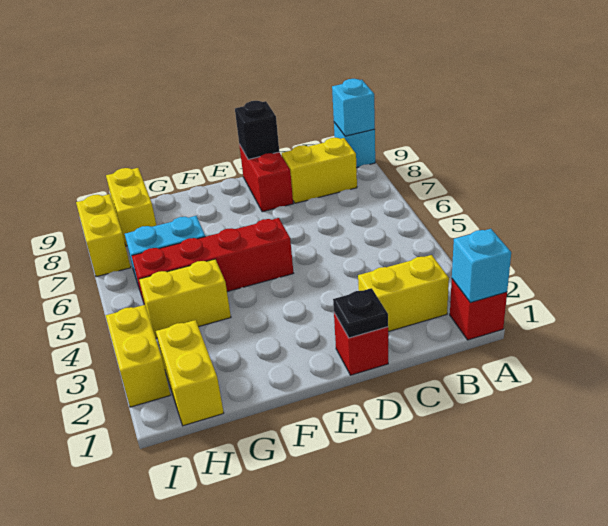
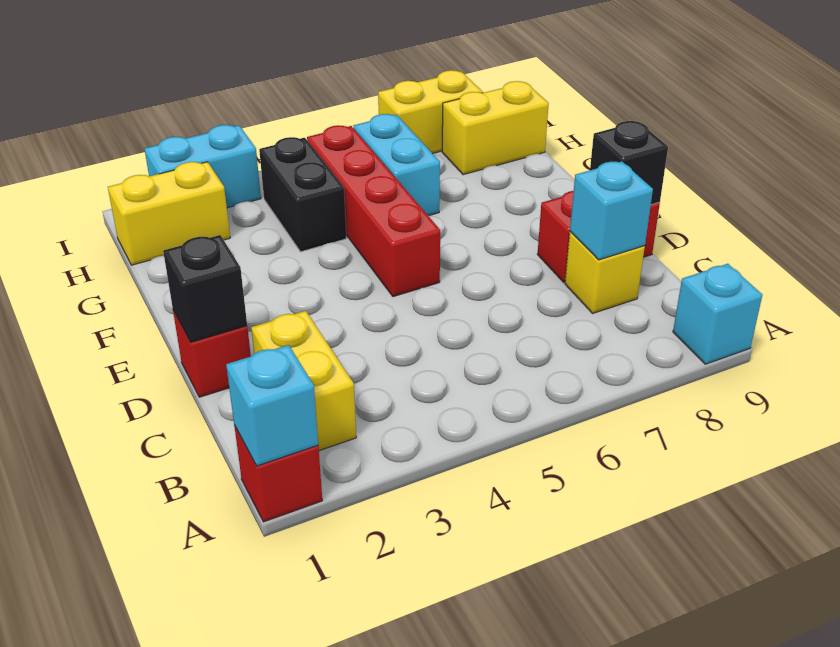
cyan brick A9 level 2 -> cyan brick C8 level 2
yellow brick B8:C8 level 1 -> yellow brick C8 level 1
black plate D1 level 2 -> black brick D1 level 2
yellow brick G4:H4 level 1 -> black brick G4:H4 level 1
yellow brick I2:I3 level 1 -> cyan brick I2:I3 level 1

